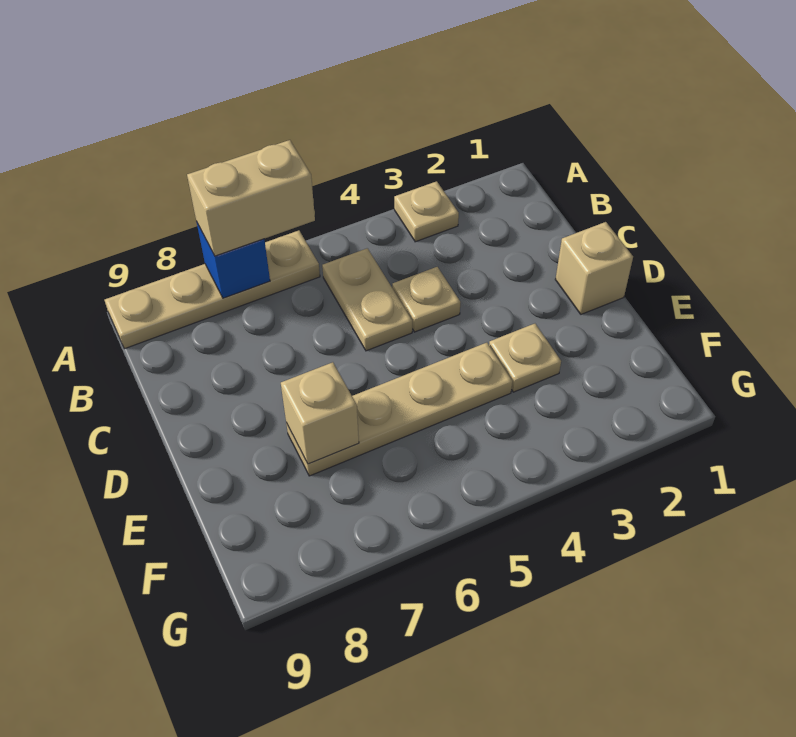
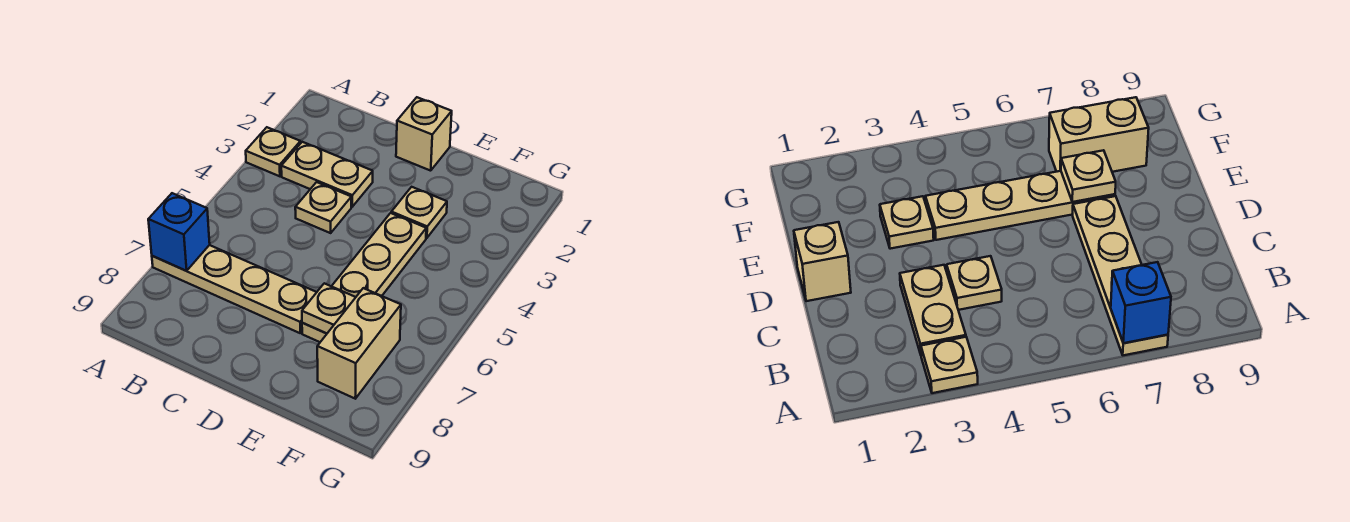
tan plate A6:A9 level 1 -> tan plate A7:D7 level 1
tan brick A6:A7 level 3 -> tan brick F7:F8 level 1
tan plate B5:C5 level 1 -> tan plate B3:C3 level 1
tan brick E7 level 2 -> tan plate E7 level 2

